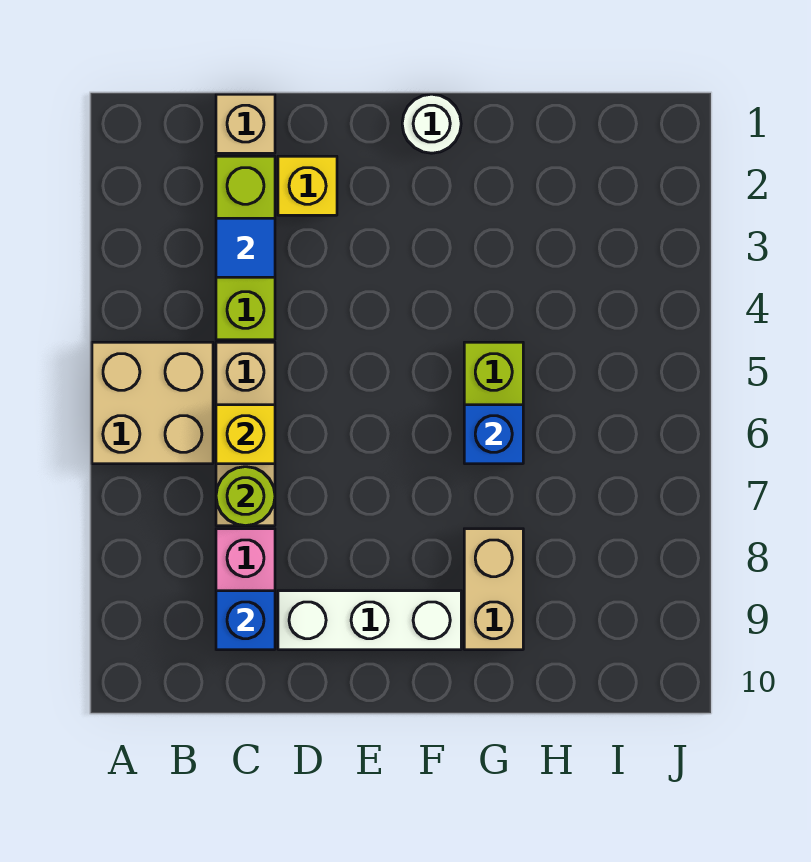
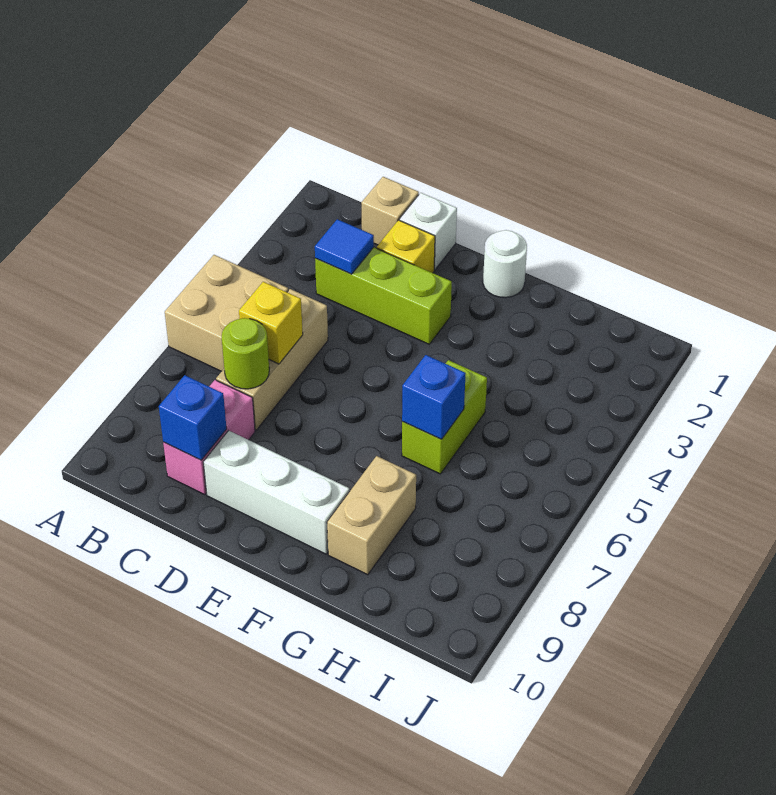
lime brick C2:C4 level 1 -> lime brick C3:E3 level 1
none -> white brick D1 level 1

